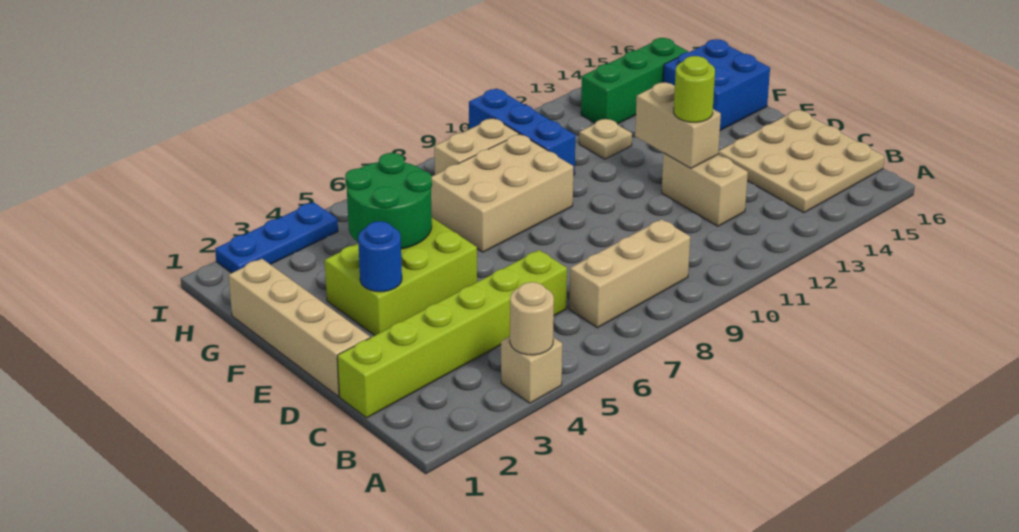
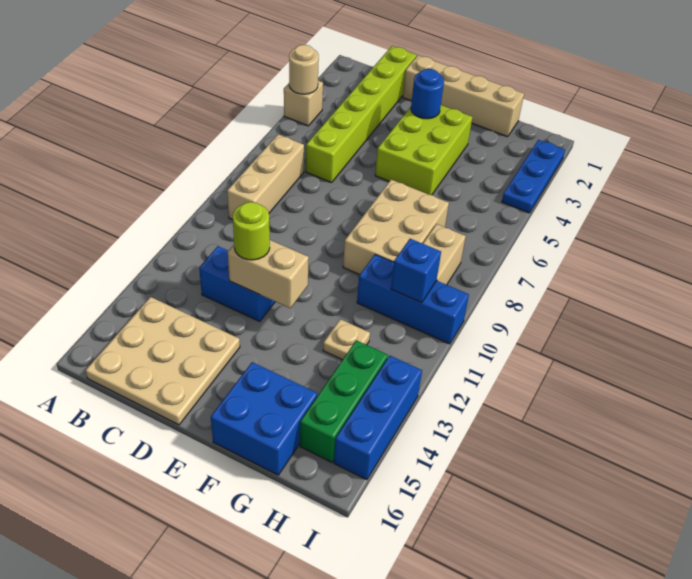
tan brick C12:D12 level 1 -> blue brick C12:D12 level 1
green round brick F4:G5 level 2 -> none
none -> blue brick H10 level 2
none -> blue brick I13:I15 level 1

